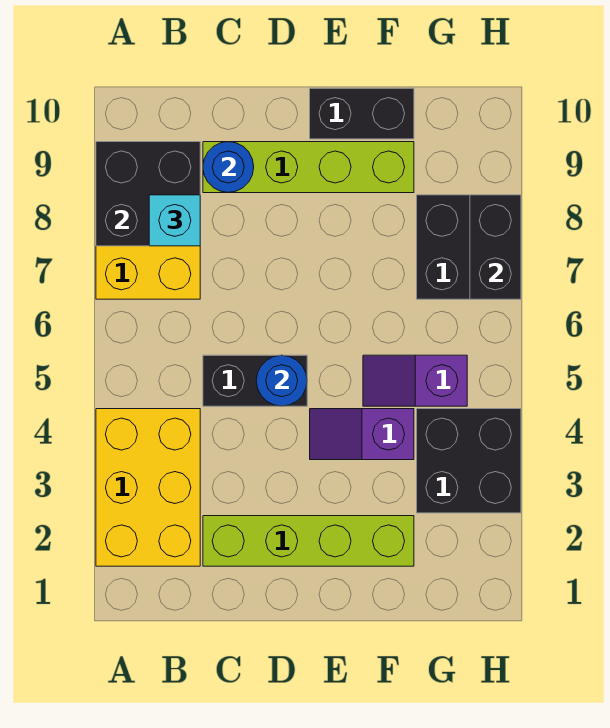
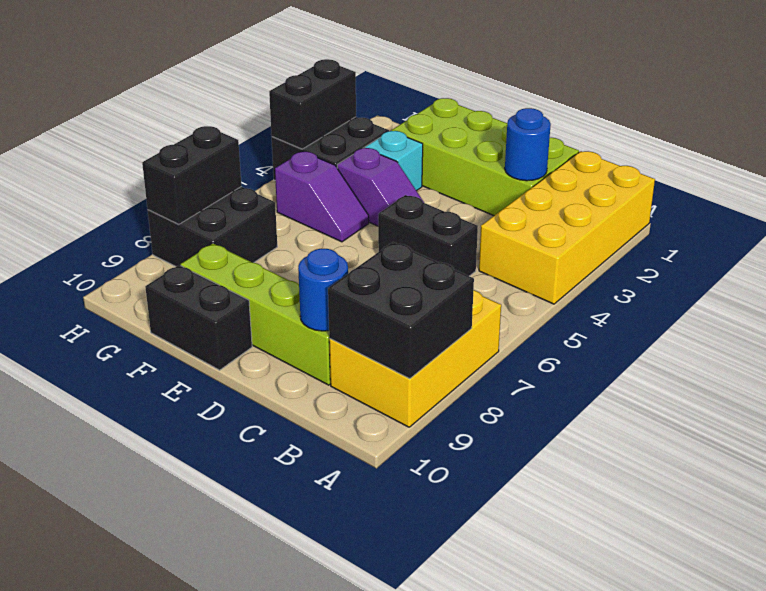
yellow brick A2:B4 level 1 -> yellow brick A1:B4 level 1
cyan brick B8 level 3 -> cyan brick F3 level 1
lime brick C2:F2 level 1 -> lime brick C1:F2 level 1
blue round brick D5 level 2 -> blue round brick C2 level 2
none -> black brick H3:H4 level 2

